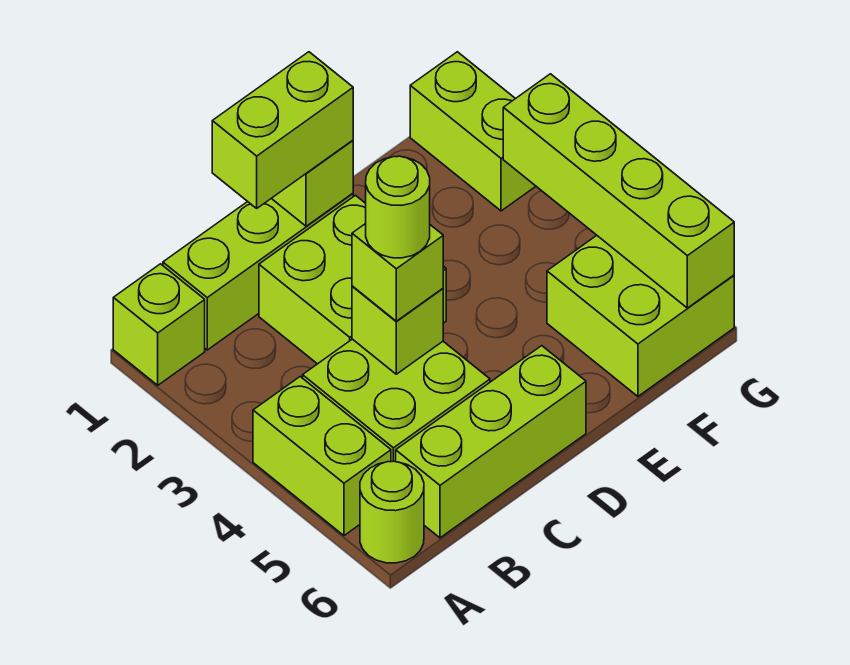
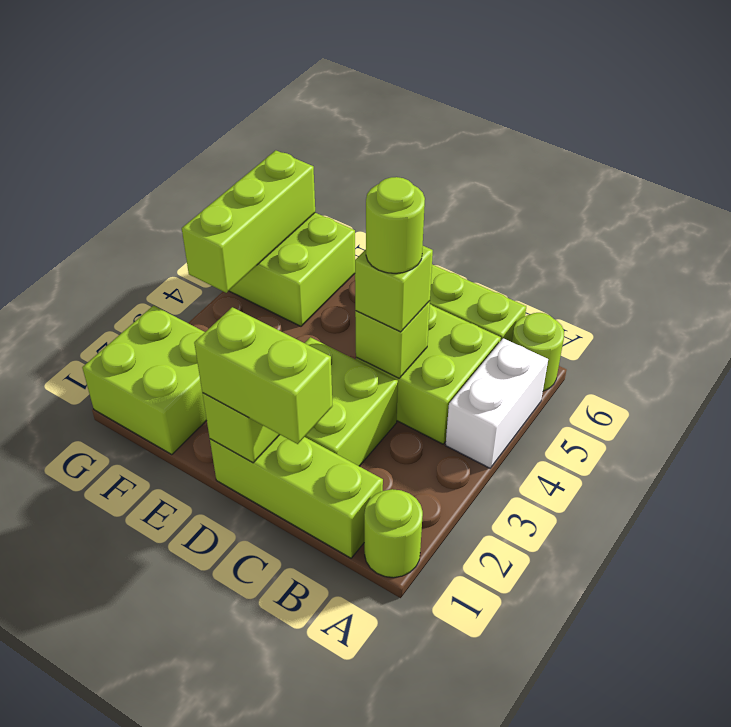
lime brick A1 level 1 -> lime round brick A1 level 1
lime brick A4:A5 level 1 -> white brick A4:A5 level 1
lime brick G1:G2 level 1 -> lime brick F1:G2 level 1
lime brick G3:G6 level 2 -> lime brick G4:G6 level 2

